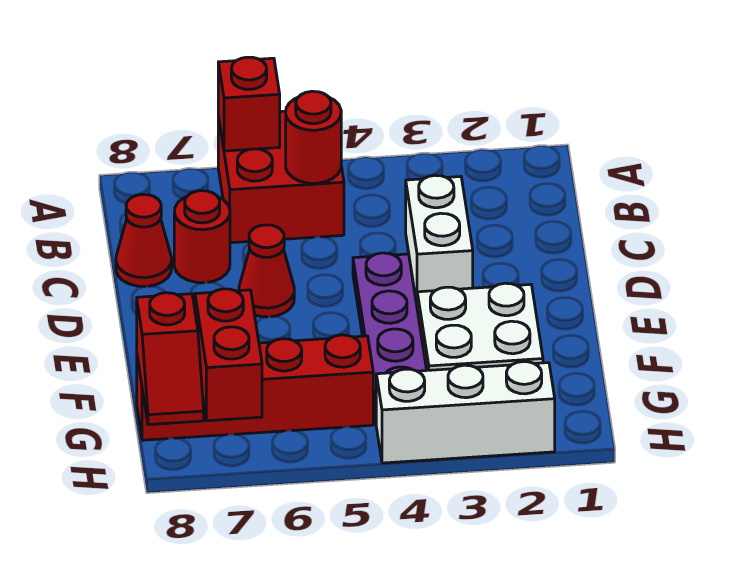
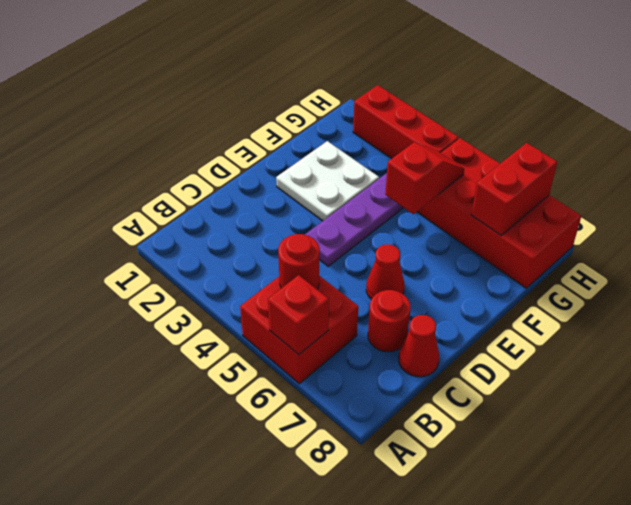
white brick C3:D3 level 1 -> none
red brick G5:G8 level 1 -> red brick G5:H8 level 1
red slope G8:H8 level 2 top G -> red slope F5:G5 level 2 top F
white brick H2:H4 level 1 -> red brick H2:H4 level 1

